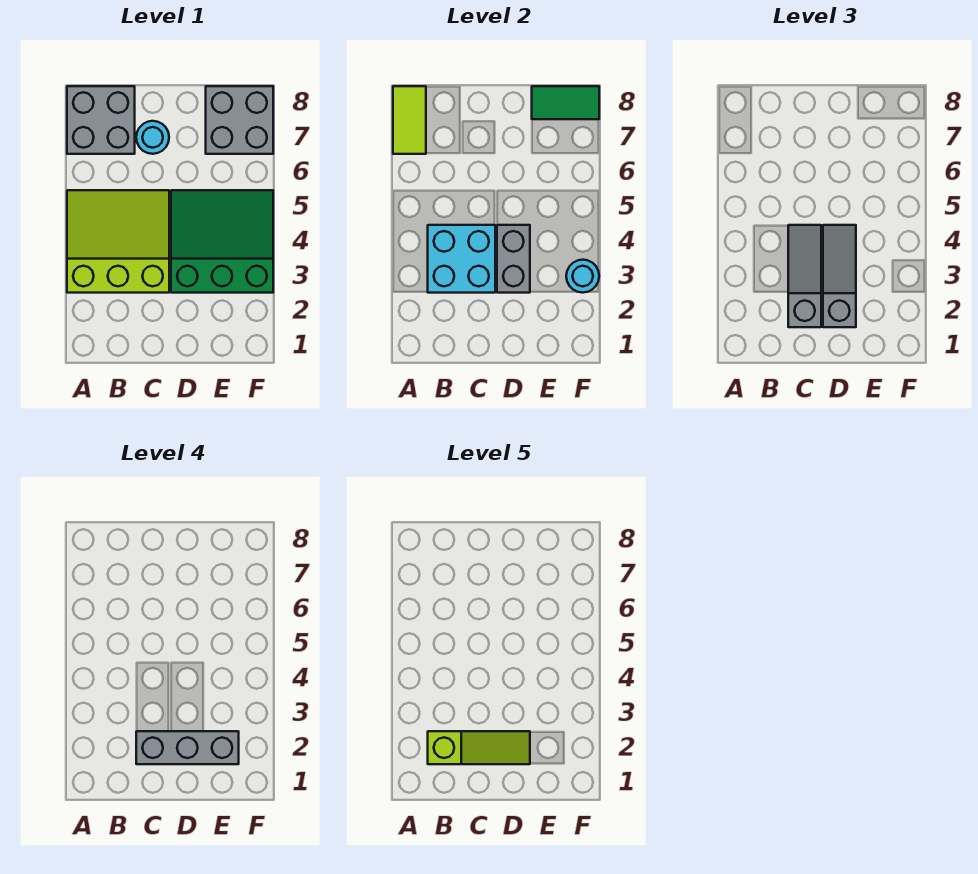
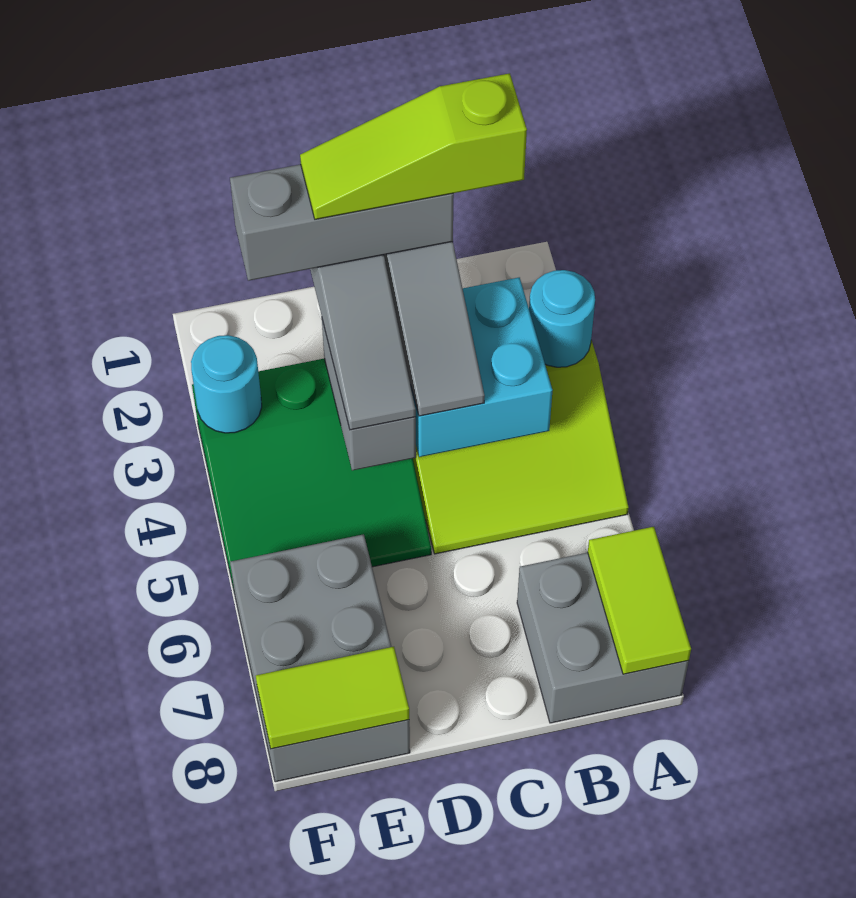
cyan round brick C7 level 1 -> cyan round brick A3 level 2
grey brick E7:F8 level 1 -> grey brick E6:F8 level 1
green tile E8:F8 level 2 -> lime tile E8:F8 level 2

